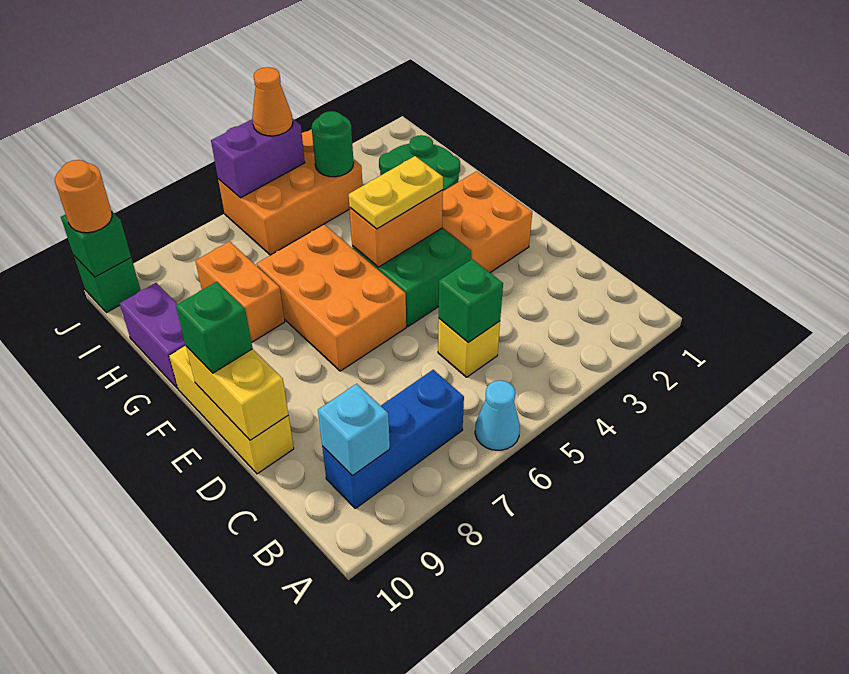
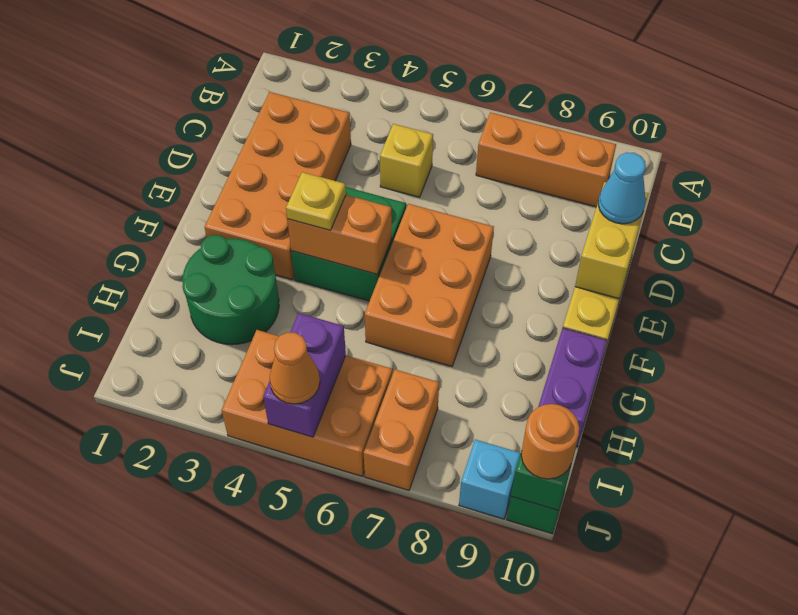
cyan cone A6 level 1 -> cyan cone D10 level 3
blue brick B7:B9 level 1 -> orange brick B7:B9 level 1
cyan brick B9 level 2 -> cyan brick J9 level 1
green brick C5 level 2 -> none
orange brick E2:F3 level 1 -> orange brick C2:F3 level 1
green brick E10 level 3 -> none
yellow plate F4:F5 level 3 -> yellow plate F4 level 3
orange brick G8:H8 level 1 -> orange brick I7:J7 level 1
green round brick I4 level 2 -> none
purple brick J5:J6 level 2 -> purple brick I5:J5 level 2

